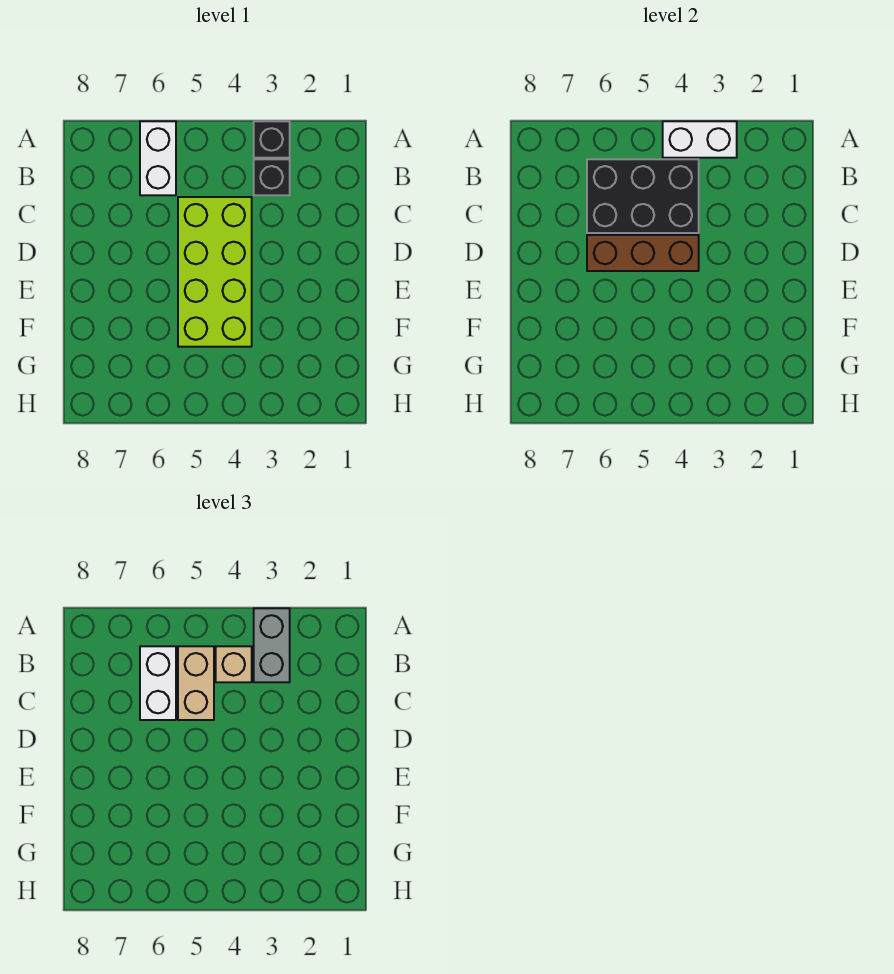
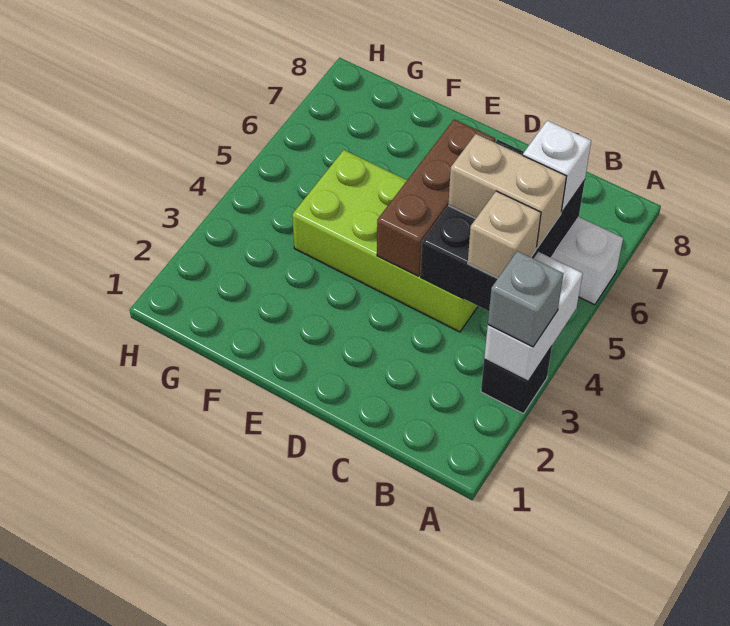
grey brick A3:B3 level 3 -> grey brick A3 level 3
black brick B3 level 1 -> none
white brick B6:C6 level 3 -> white brick B6 level 3

